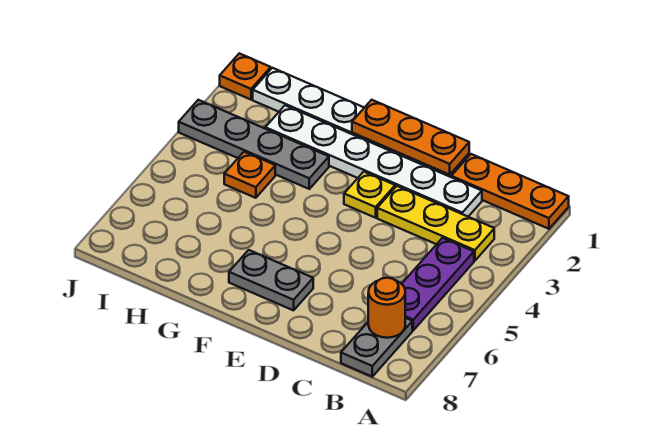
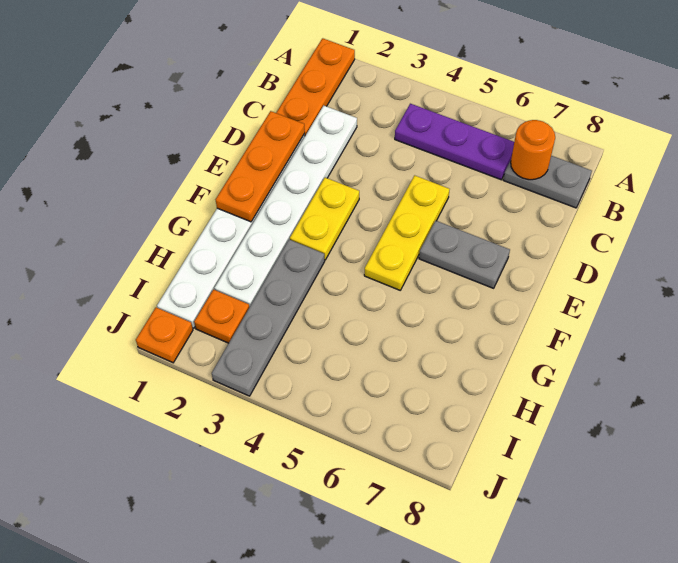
yellow plate B3:D3 level 1 -> yellow plate D5:F5 level 1
yellow plate E3 level 1 -> yellow plate E3:F3 level 1
grey plate E7:F7 level 1 -> grey plate E6:E7 level 1
orange plate H4 level 1 -> orange plate I2 level 1

